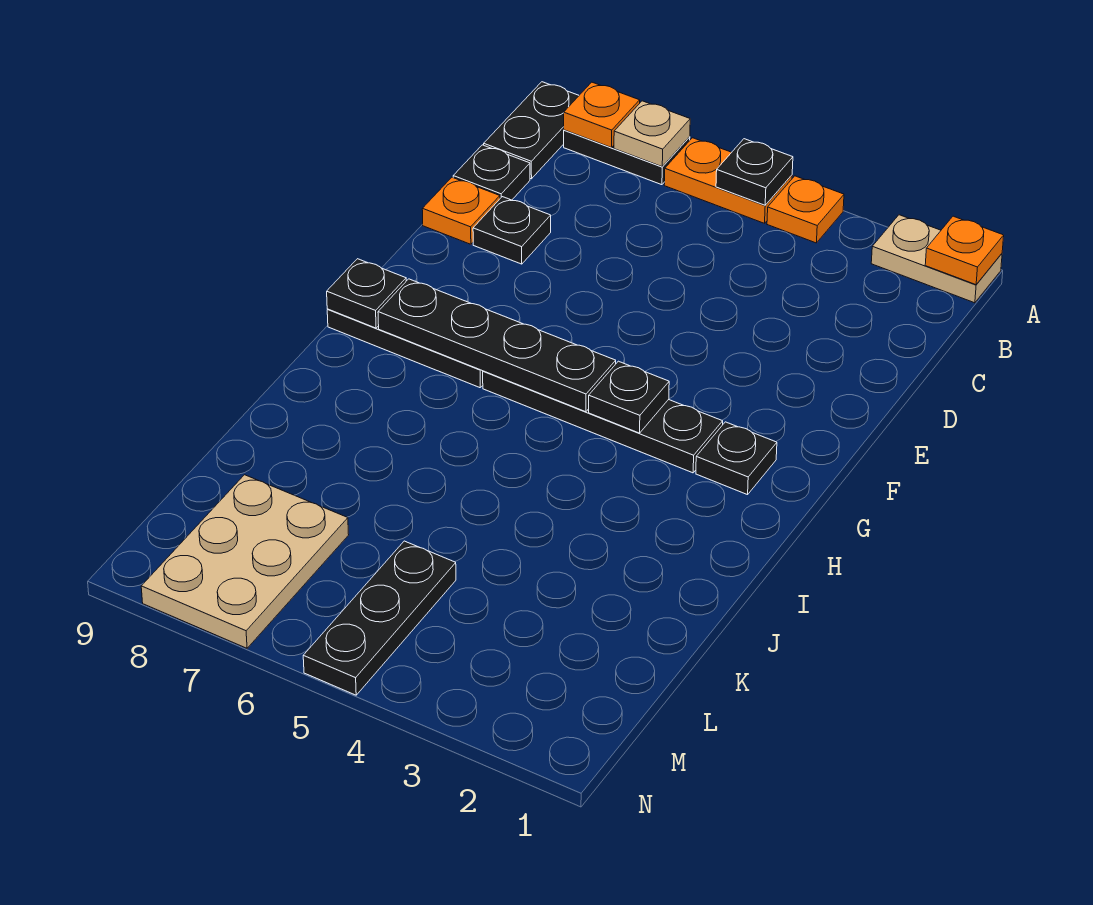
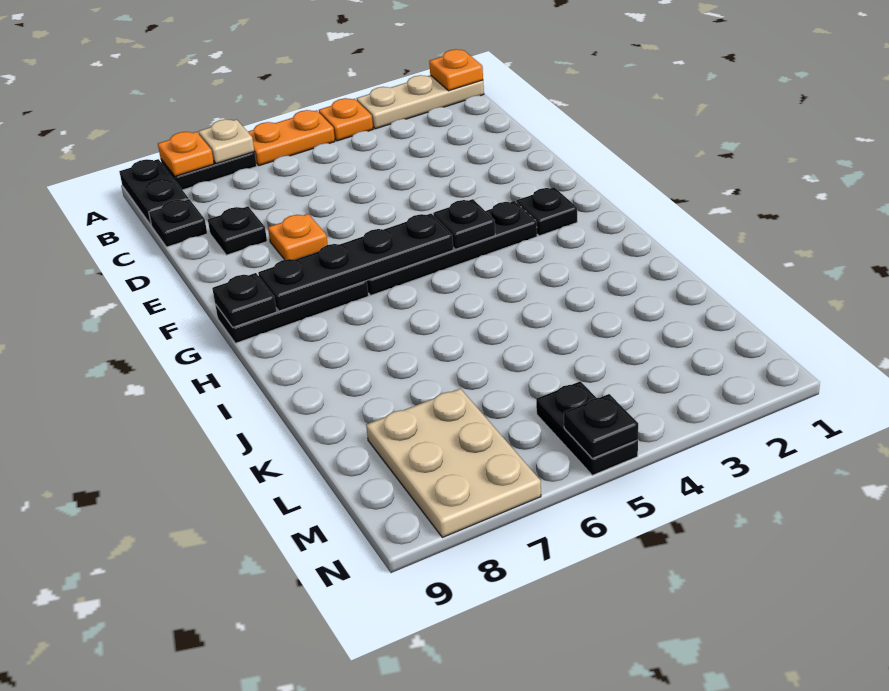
tan plate A1:A2 level 1 -> tan plate A1:A3 level 1
black plate A5 level 2 -> black plate N5 level 2
orange plate D9 level 1 -> orange plate E7 level 1
black plate L5:N5 level 1 -> black plate M5:N5 level 1

